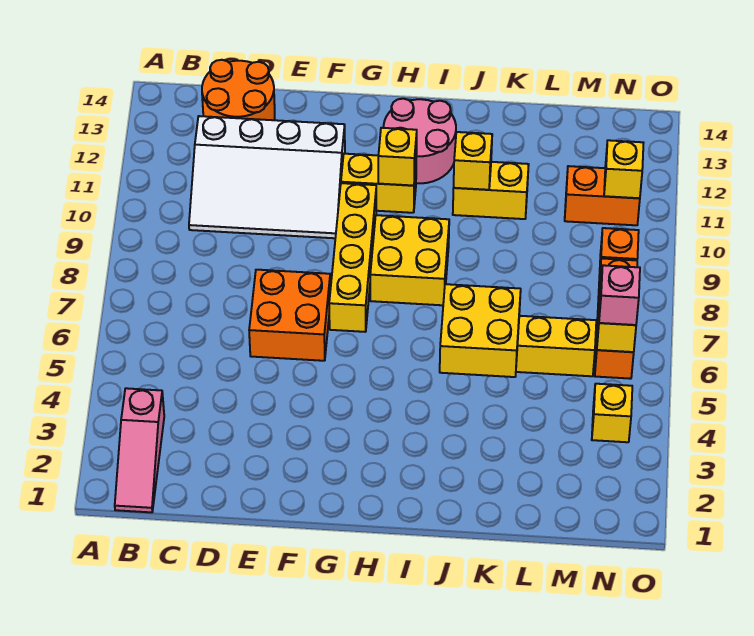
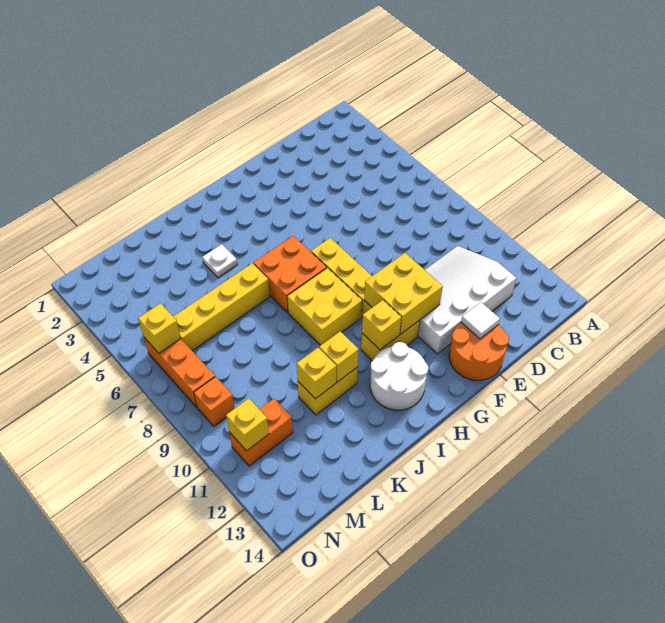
pink slope B1:B3 level 1 top 3 -> none
orange round brick C13:D14 level 1 -> orange round brick E13:F14 level 1
orange brick E6:F7 level 1 -> orange brick H6:I7 level 1
none -> white tile E13 level 2
pink round brick H12:I13 level 1 -> white round brick H12:I13 level 1
none -> white plate J4 level 1
yellow brick J5:K6 level 2 -> yellow brick F10:G11 level 2
yellow brick N4 level 1 -> yellow brick K11 level 2
pink brick N6 level 3 -> none

